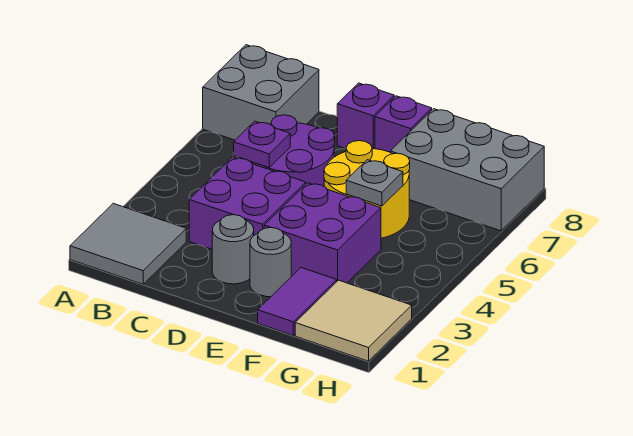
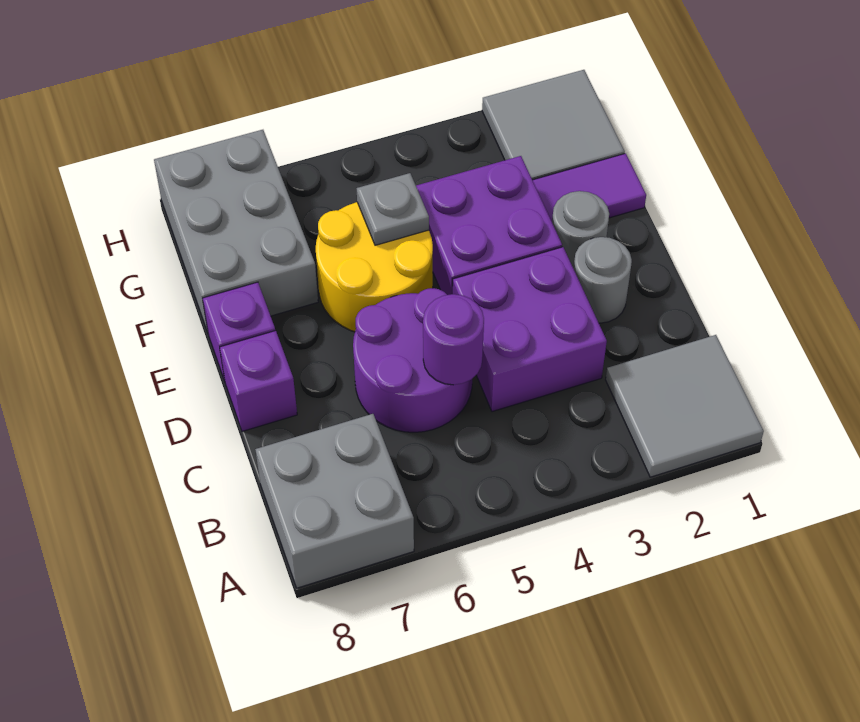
purple plate C5 level 2 -> purple round brick C5 level 2
tan tile G1:H2 level 1 -> grey tile G1:H2 level 1

